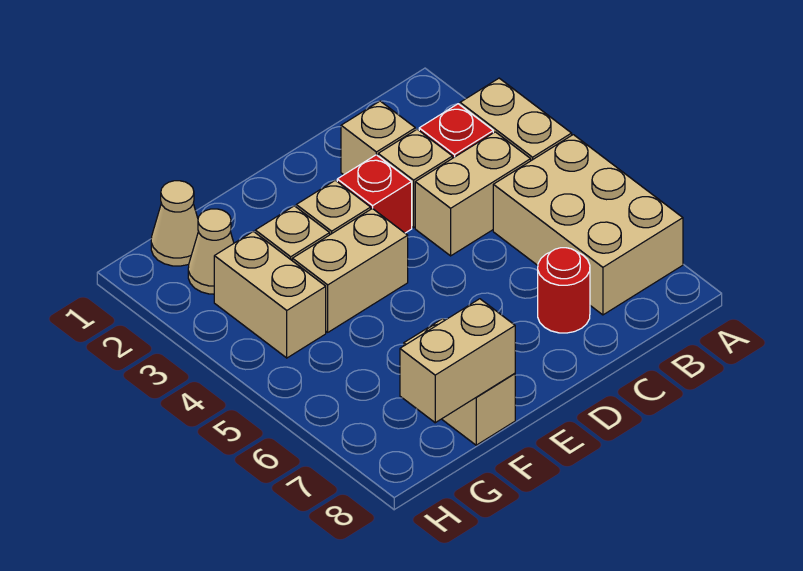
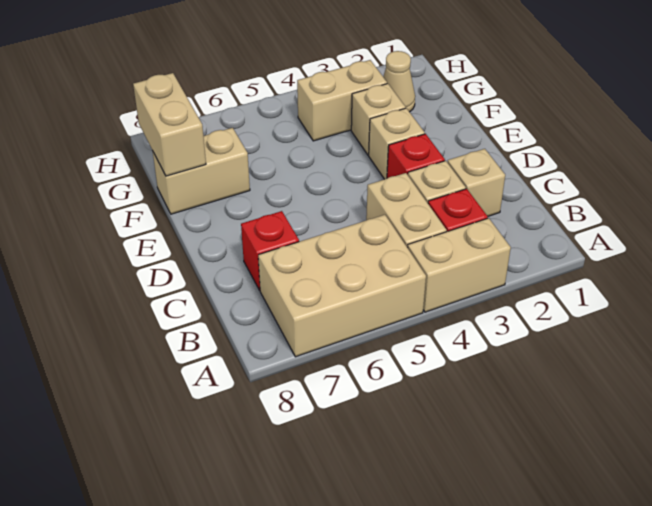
red round brick C7 level 1 -> red brick C7 level 1
tan brick E4:F4 level 1 -> none
tan cone G1 level 1 -> none

